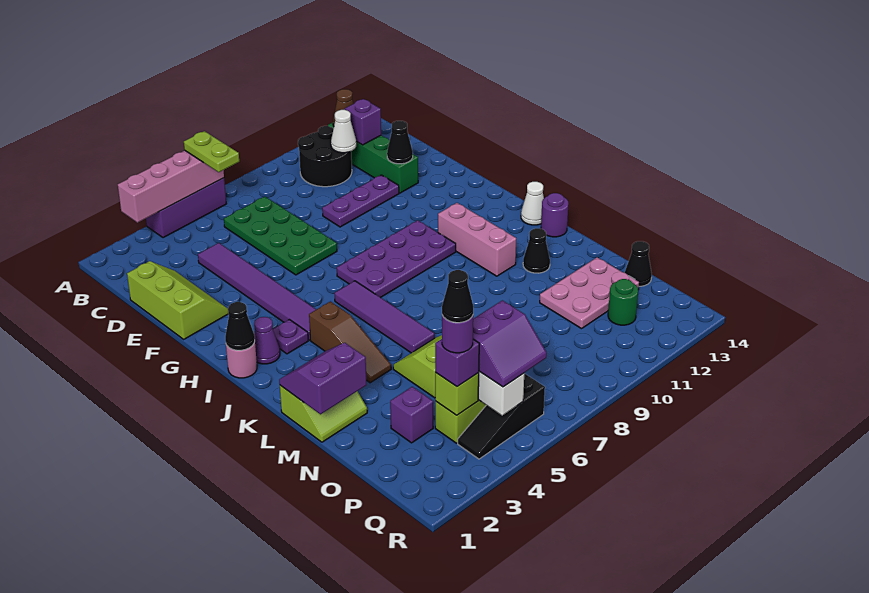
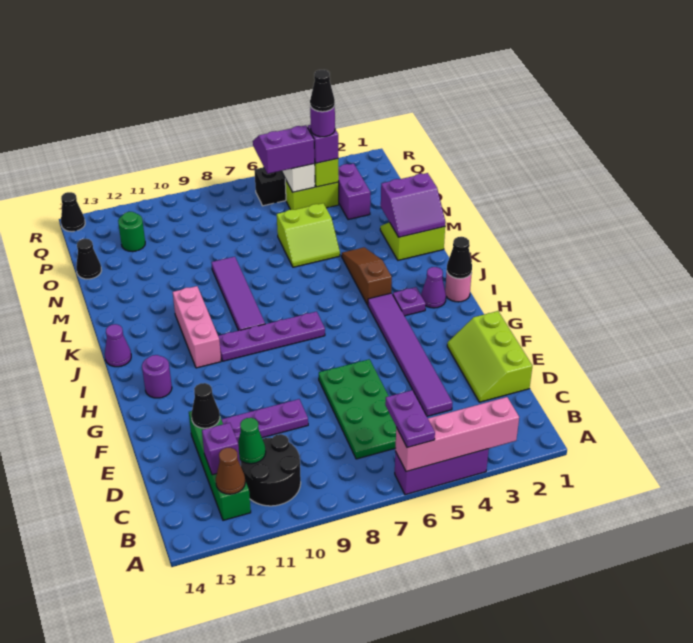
lime plate A6:B6 level 3 -> purple plate A6:B6 level 3
white cone C11 level 2 -> green cone C11 level 2
purple plate H7:I10 level 1 -> purple plate I7:I10 level 1
purple tile I6:L6 level 1 -> purple tile J9:M9 level 1
white cone J14 level 1 -> purple cone J14 level 1
purple round brick K14 level 1 -> purple round brick H13 level 1
black cone L12 level 1 -> black cone R14 level 1
pink plate N11:O13 level 1 -> none
purple brick O3 level 1 -> purple brick O3:P3 level 1

